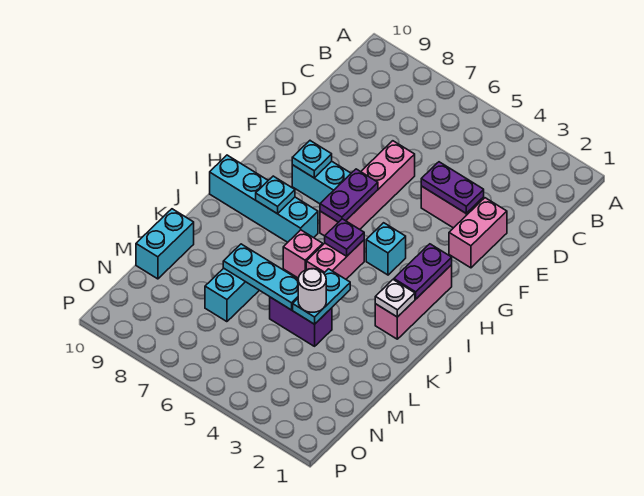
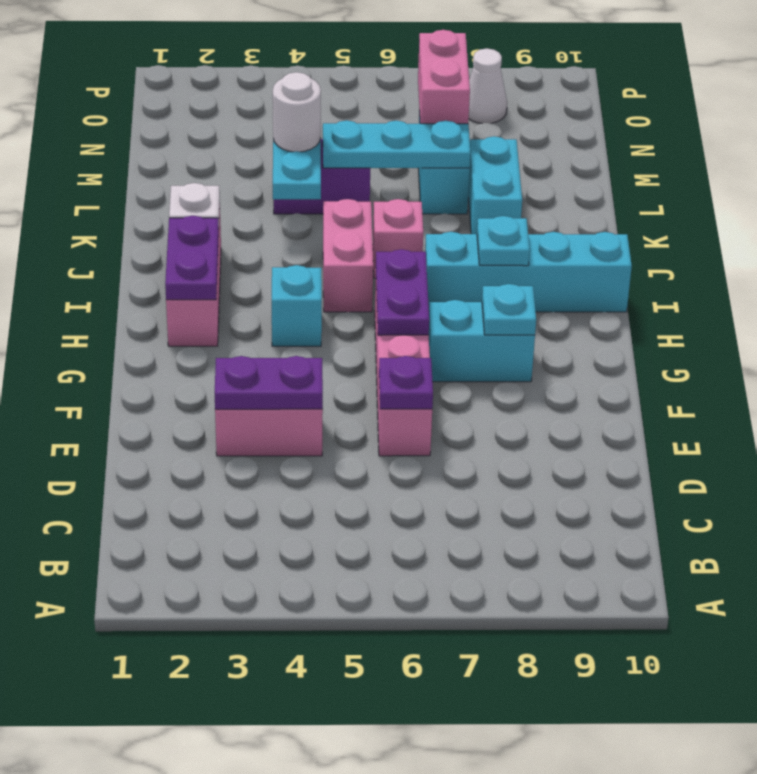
pink brick E2:F2 level 1 -> pink brick M7:N7 level 2
purple plate I5 level 2 -> purple plate E6 level 2
cyan brick L10:M10 level 1 -> cyan brick K8:L8 level 1
none -> white cone O8 level 1

